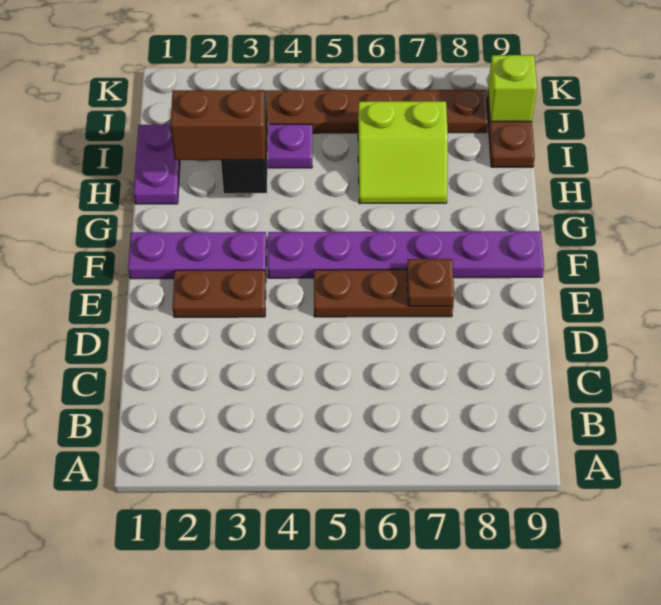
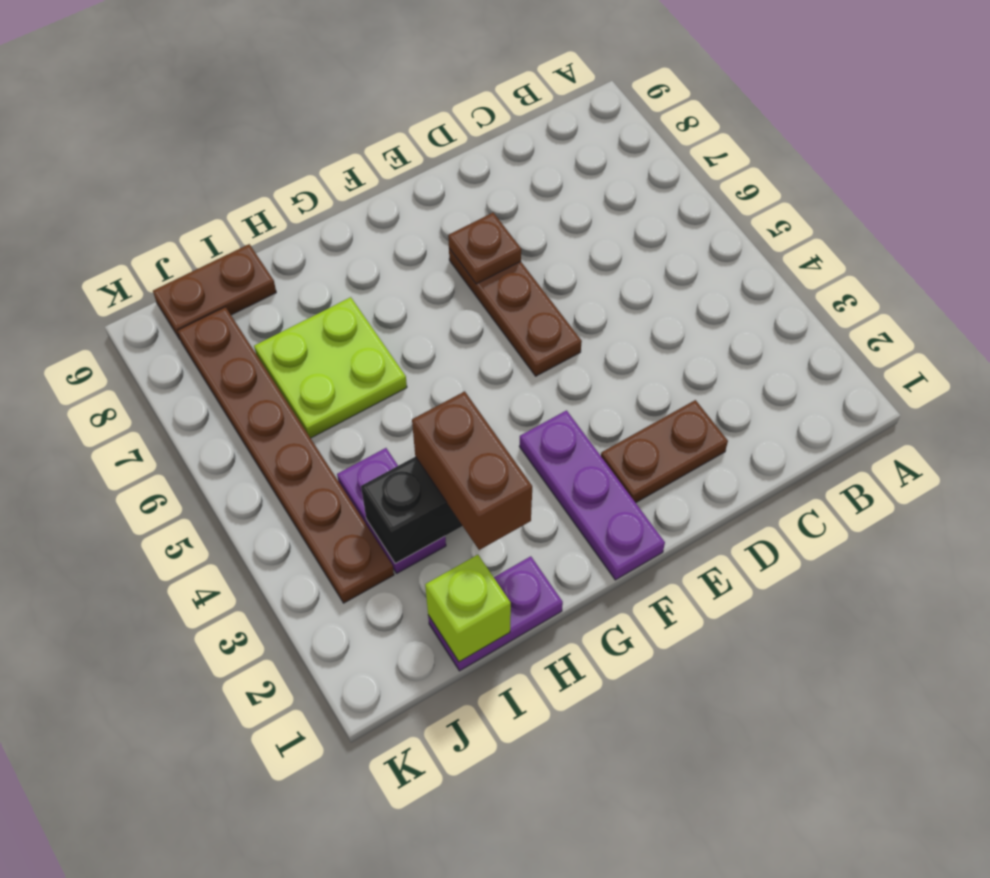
brown plate E2:E3 level 1 -> brown plate D2:E2 level 1
purple plate F4:F9 level 1 -> none
lime slope H6:I7 level 1 top I -> lime plate H6:I7 level 1
lime brick J9 level 2 -> lime brick I1 level 2

